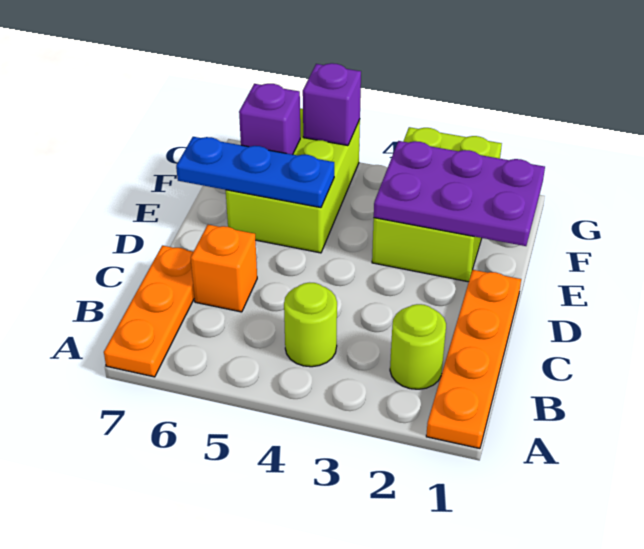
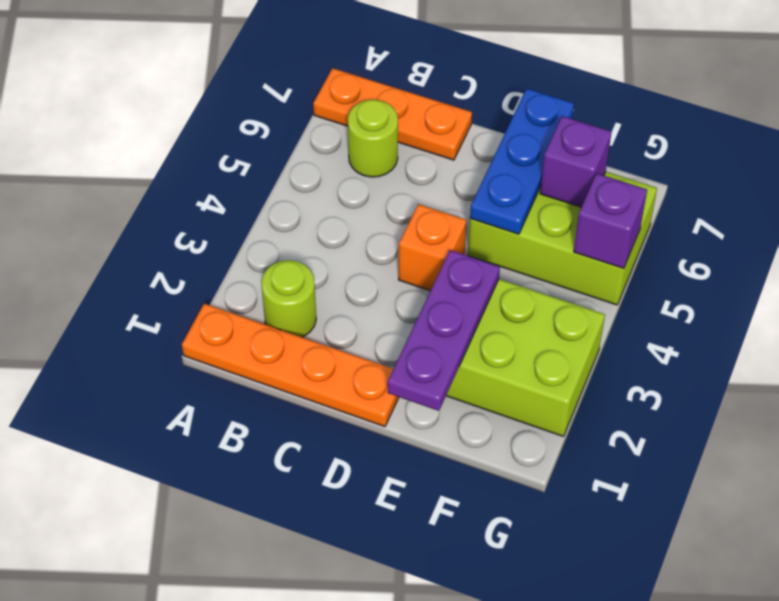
lime round brick B4 level 1 -> lime round brick B6 level 1
orange brick C6 level 1 -> orange brick D4 level 1
purple plate E1:F3 level 2 -> purple plate E1:E3 level 2

